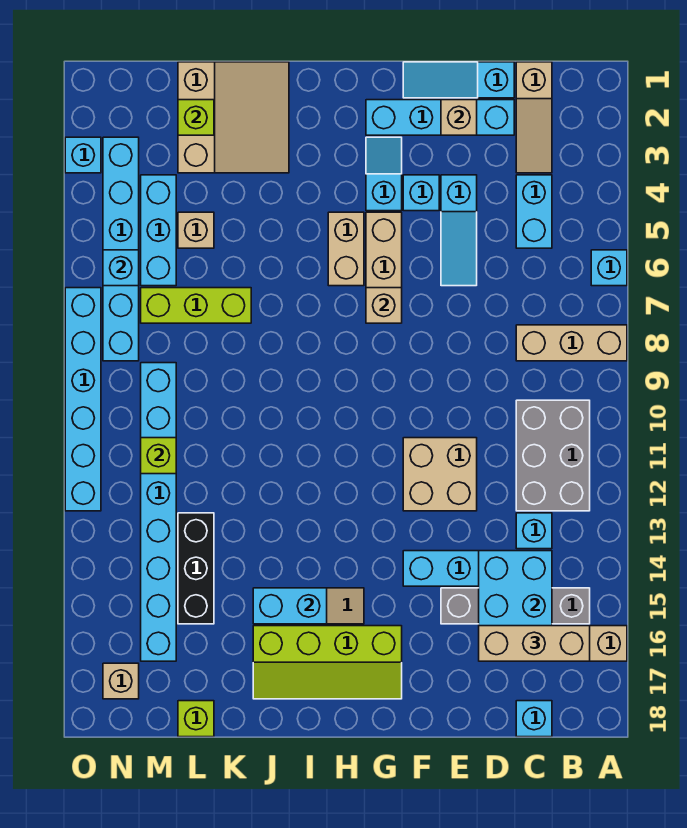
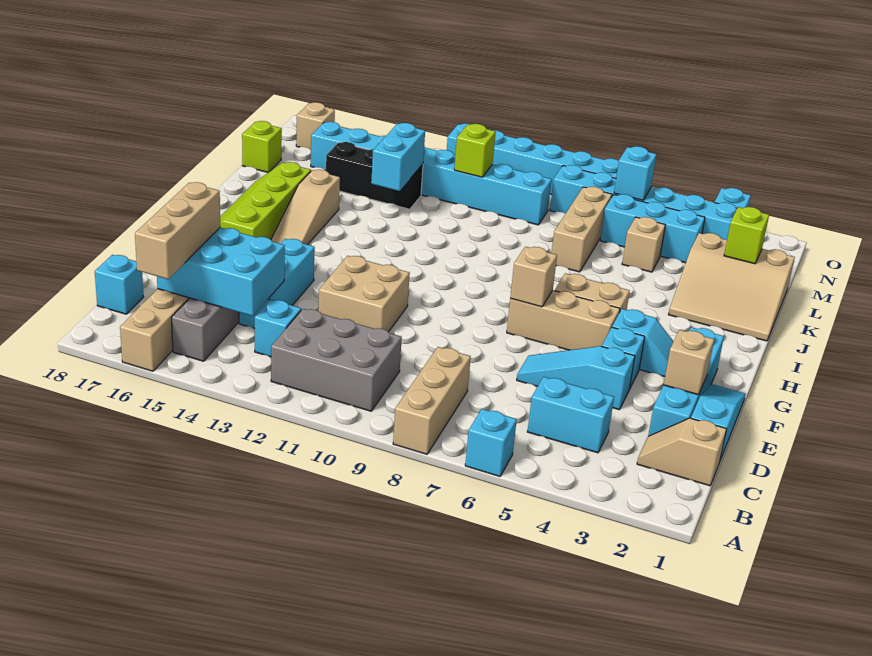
tan slope C1:C3 level 1 top 1 -> tan slope C1:C2 level 1 top 1
cyan brick I15:J15 level 2 -> cyan brick K13:L13 level 2
lime brick K7:M7 level 1 -> tan brick K7:M7 level 1

